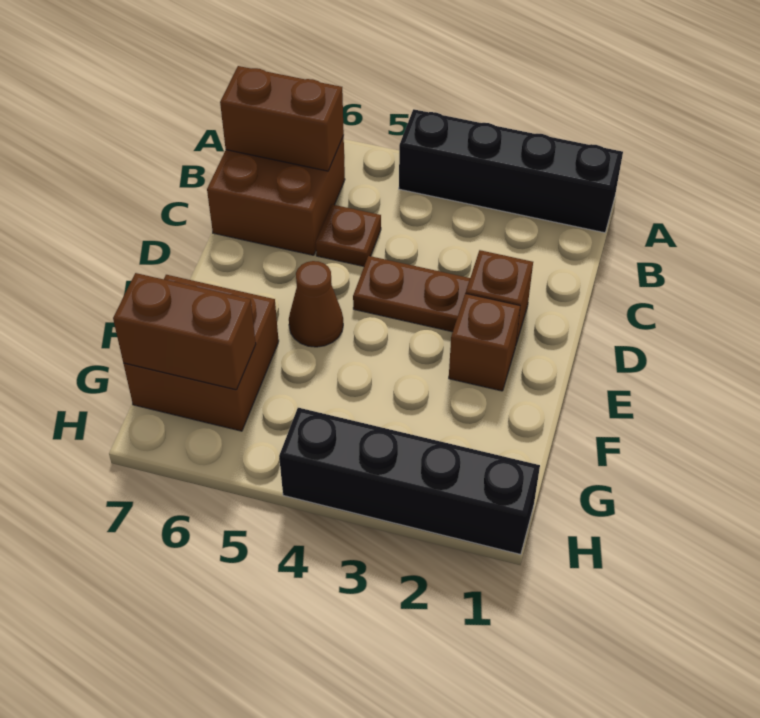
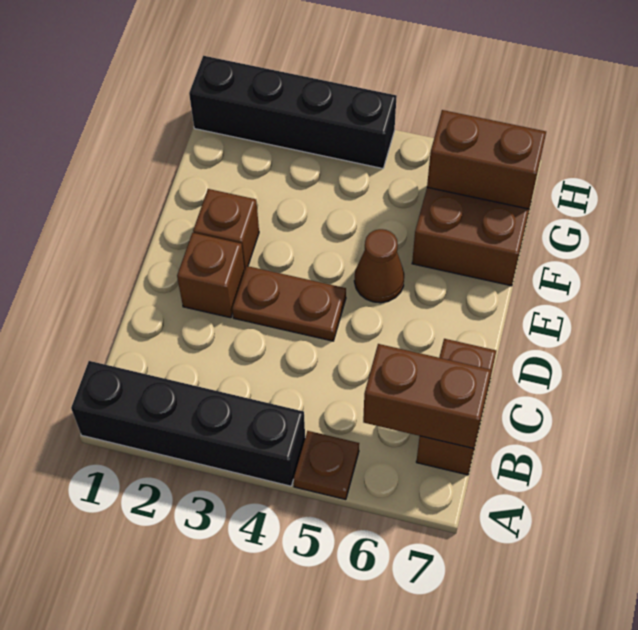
brown brick B6:C7 level 1 -> brown brick B7:C7 level 1
brown plate C5 level 1 -> brown plate A5 level 1

